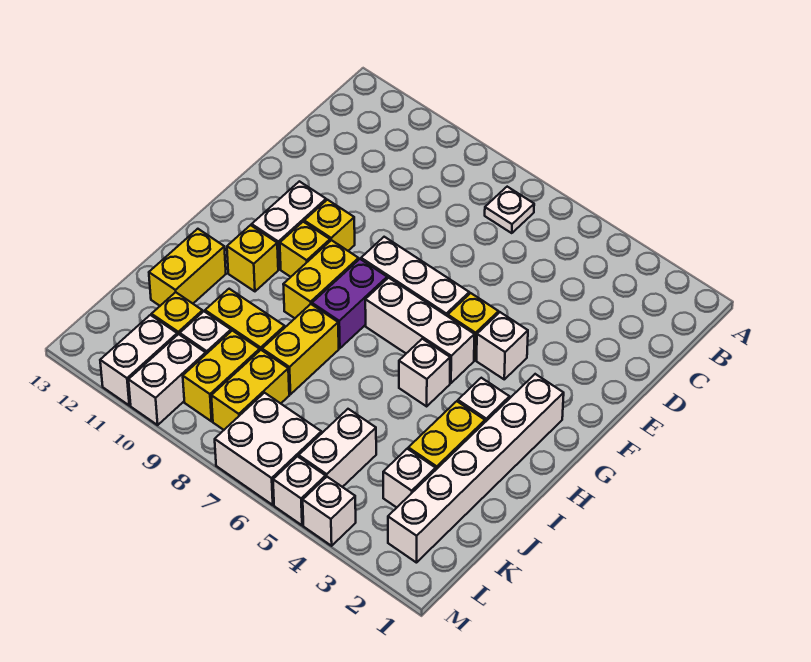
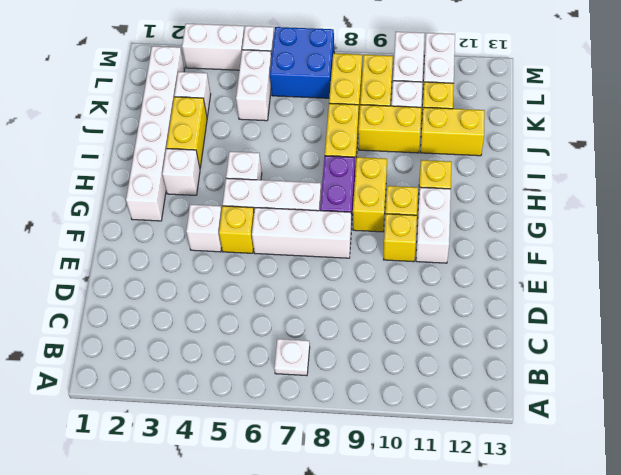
yellow brick I12:J12 level 1 -> yellow brick J11:J12 level 1
white brick L6:M7 level 1 -> blue brick L6:M7 level 1
white brick M4 level 1 -> white brick M3:M4 level 1

